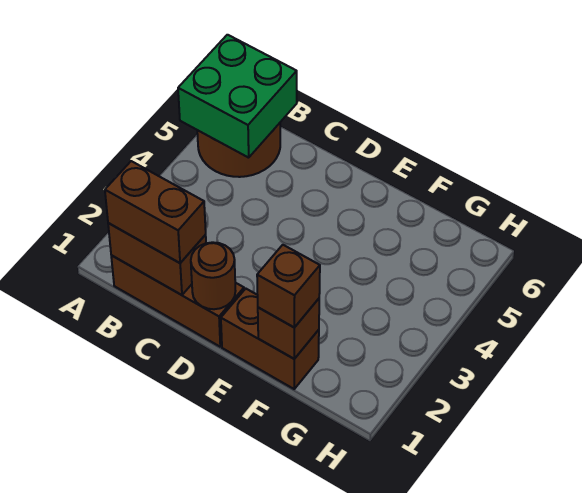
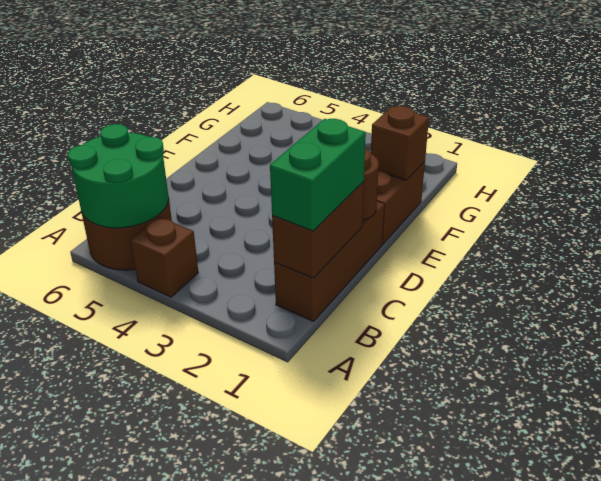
green brick A5:B6 level 2 -> green round brick A5:B6 level 2
brown brick B1:C1 level 3 -> green brick B1:C1 level 3
brown brick F1 level 3 -> brown brick A4 level 1

